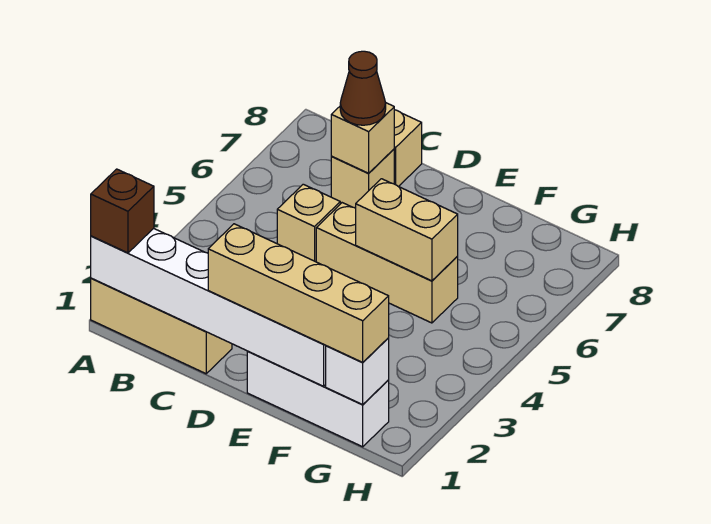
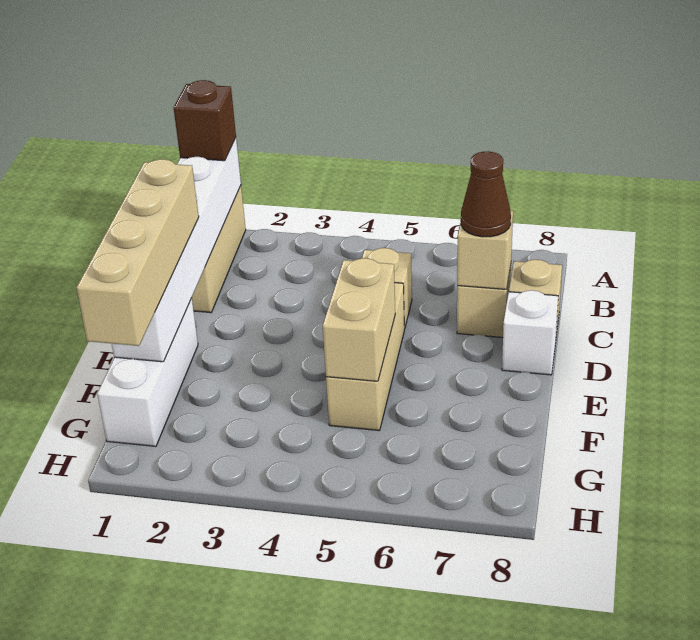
white brick G1 level 2 -> white brick D8 level 1

